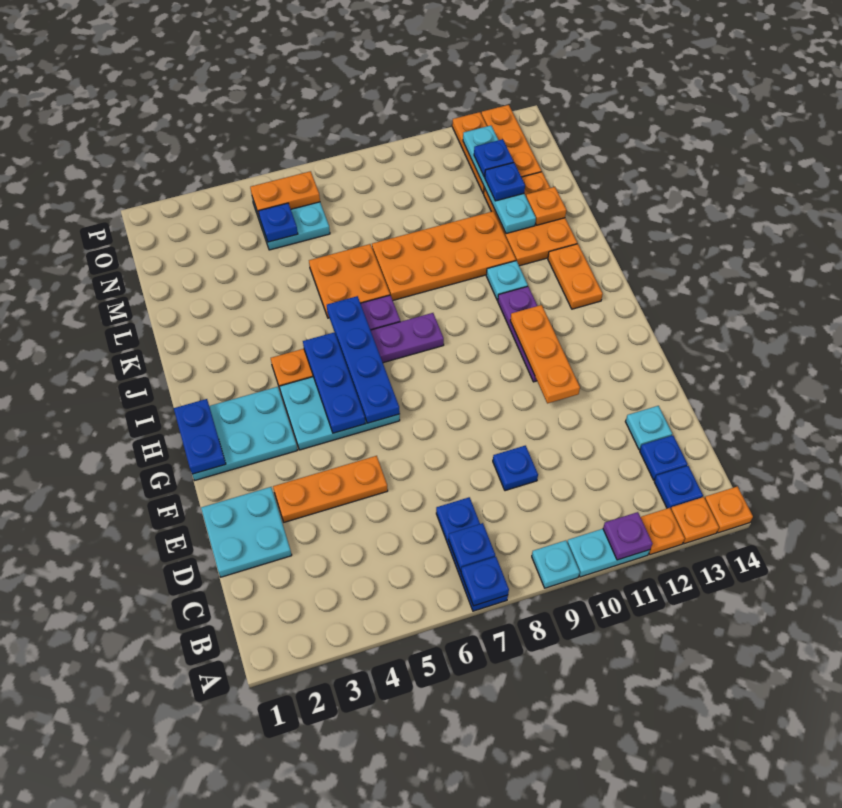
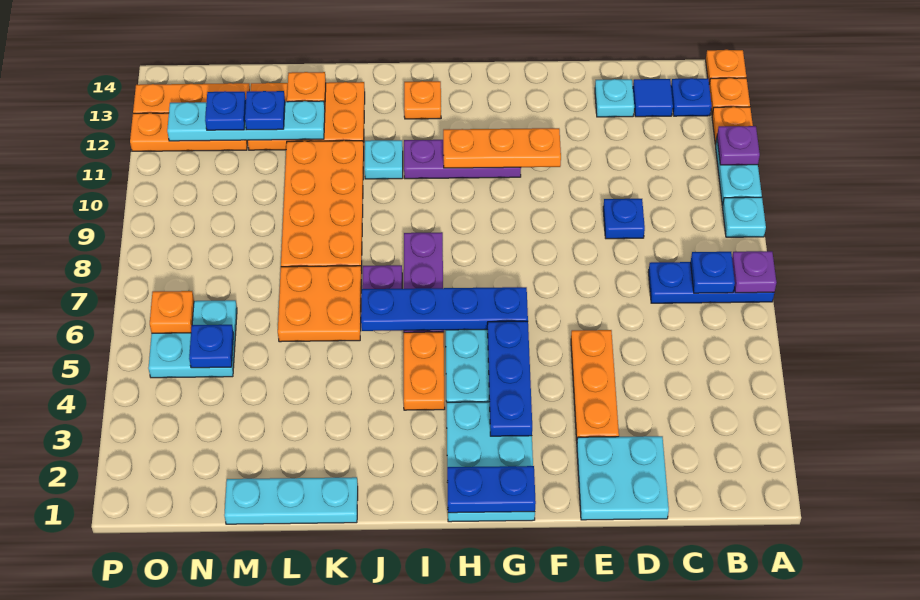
blue plate A7 level 2 -> purple plate A7 level 2
blue plate C13 level 1 -> blue tile C13 level 1
blue plate G5:I5 level 2 -> blue plate G3:G5 level 2
orange plate I13:J13 level 1 -> orange plate I13 level 1
none -> cyan plate K1:M1 level 1
orange plate O5:O6 level 2 -> orange plate O6 level 2

